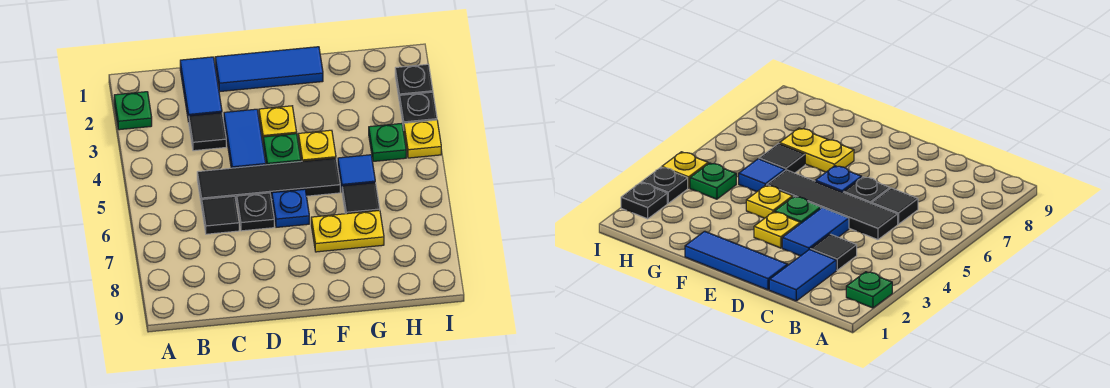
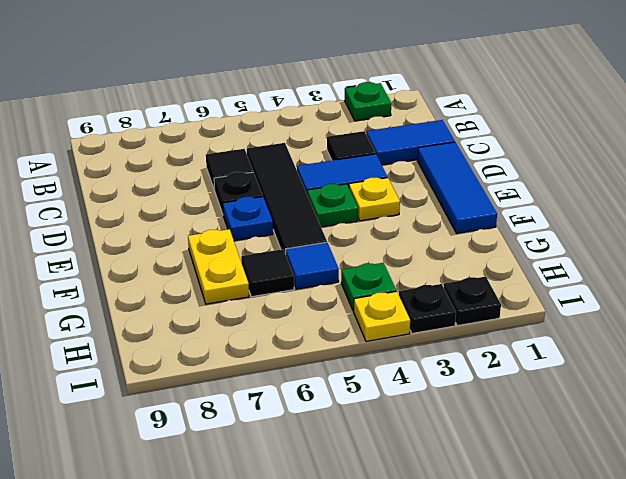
yellow plate F4 level 1 -> none

